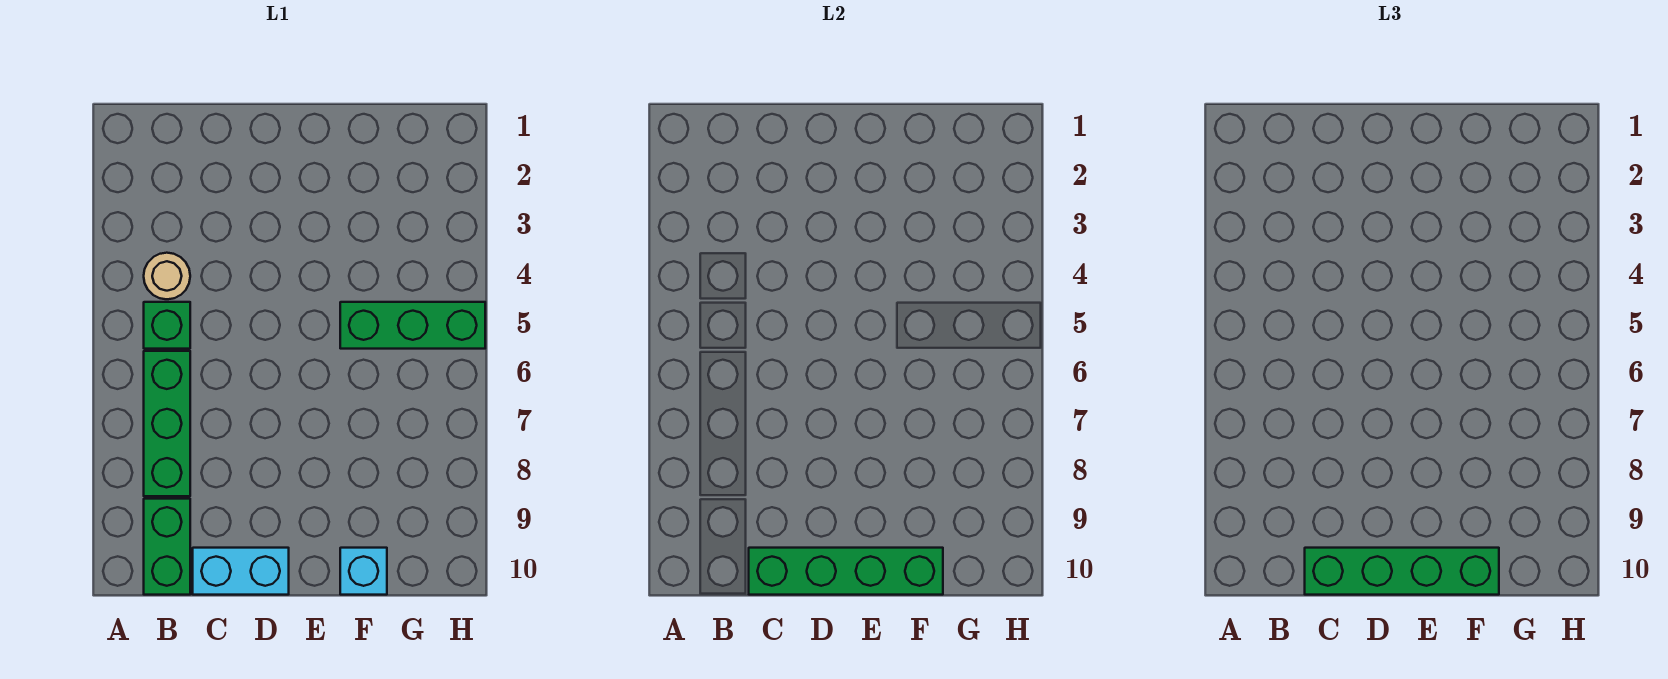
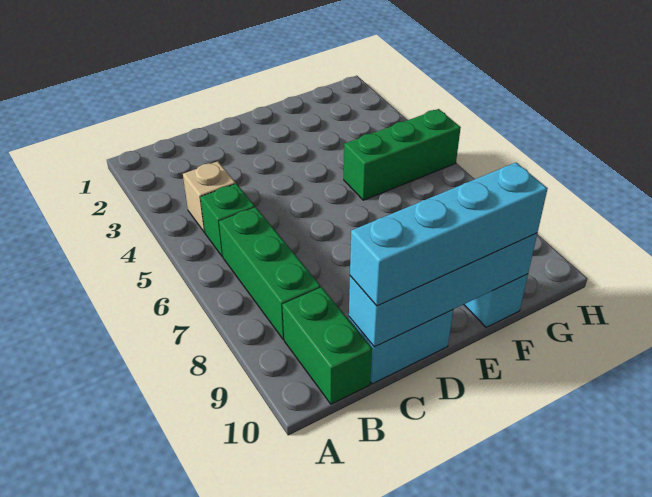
tan round brick B4 level 1 -> tan brick B4 level 1
green brick C10:F10 level 2 -> cyan brick C10:F10 level 2
green brick C10:F10 level 3 -> cyan brick C10:F10 level 3

